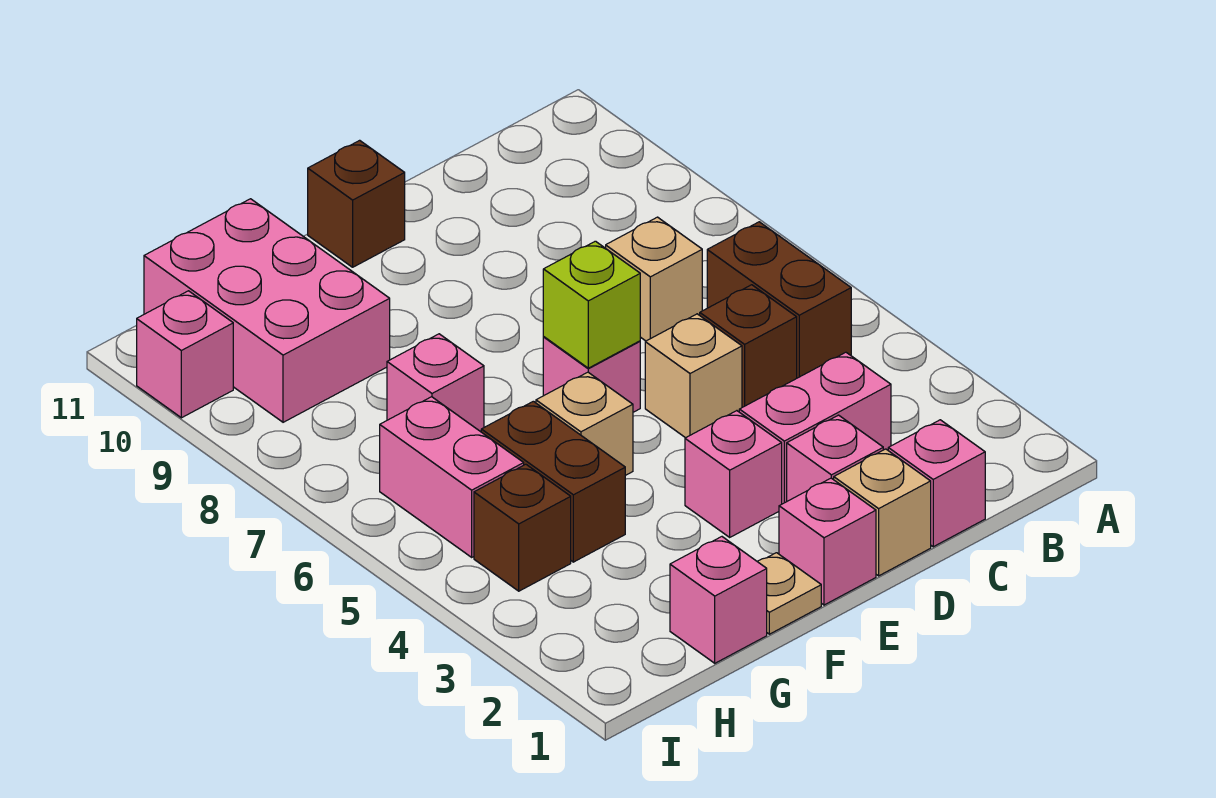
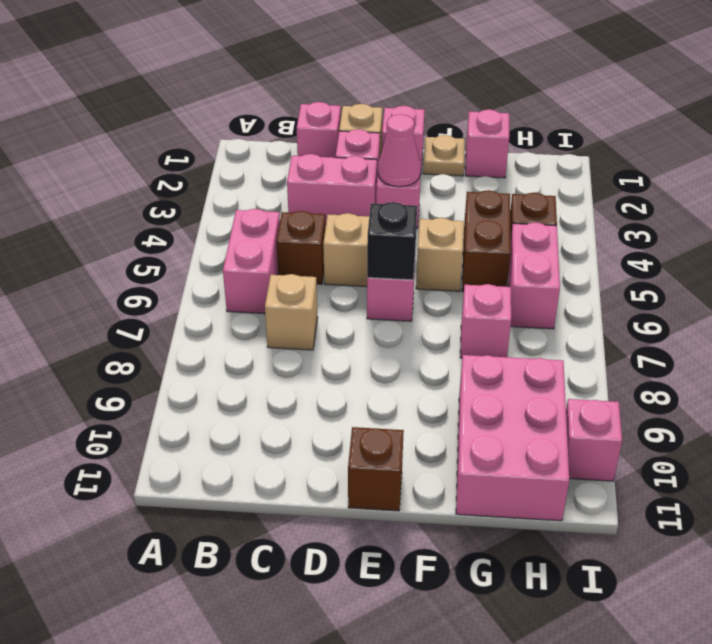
brown brick B5:B6 level 1 -> pink brick B5:B6 level 1
none -> pink cone E3 level 2
lime brick E6 level 2 -> black brick E6 level 2

